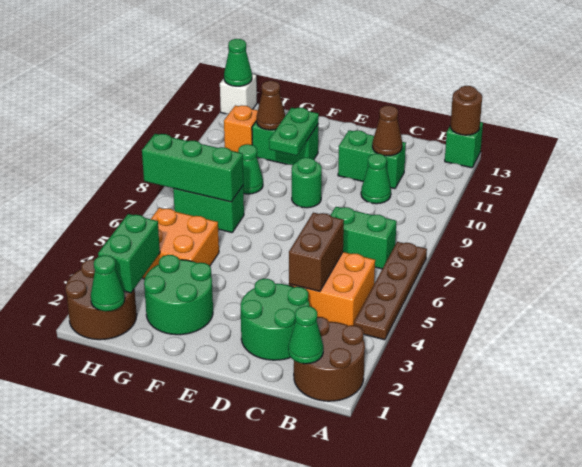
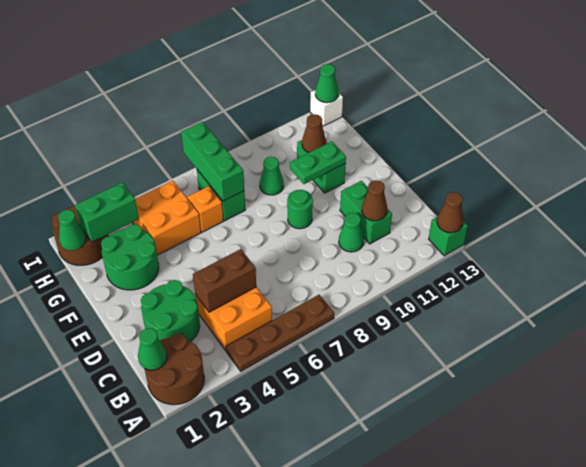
brown round brick A13 level 2 -> brown cone A13 level 2
green brick B7:C7 level 1 -> none
orange brick H11 level 1 -> orange brick G6 level 1

